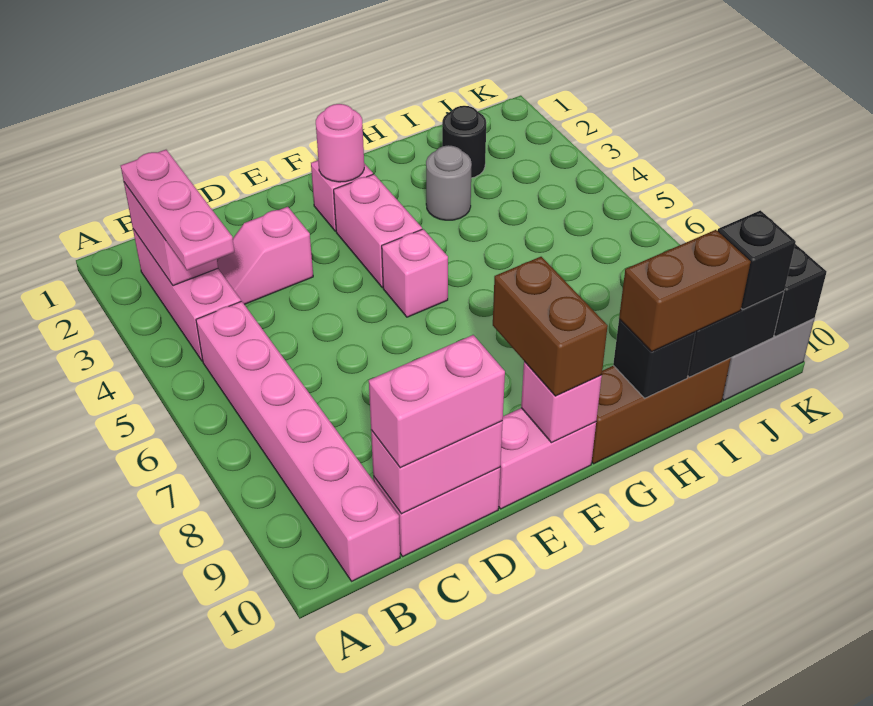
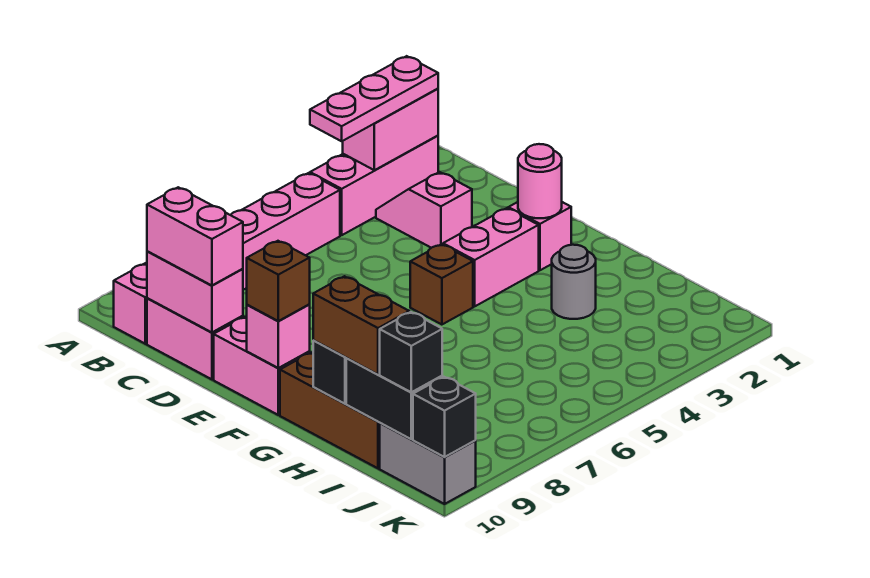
pink brick F5 level 1 -> brown brick F5 level 1
brown brick F9:F10 level 3 -> brown brick F10 level 3
black round brick I2 level 1 -> none

